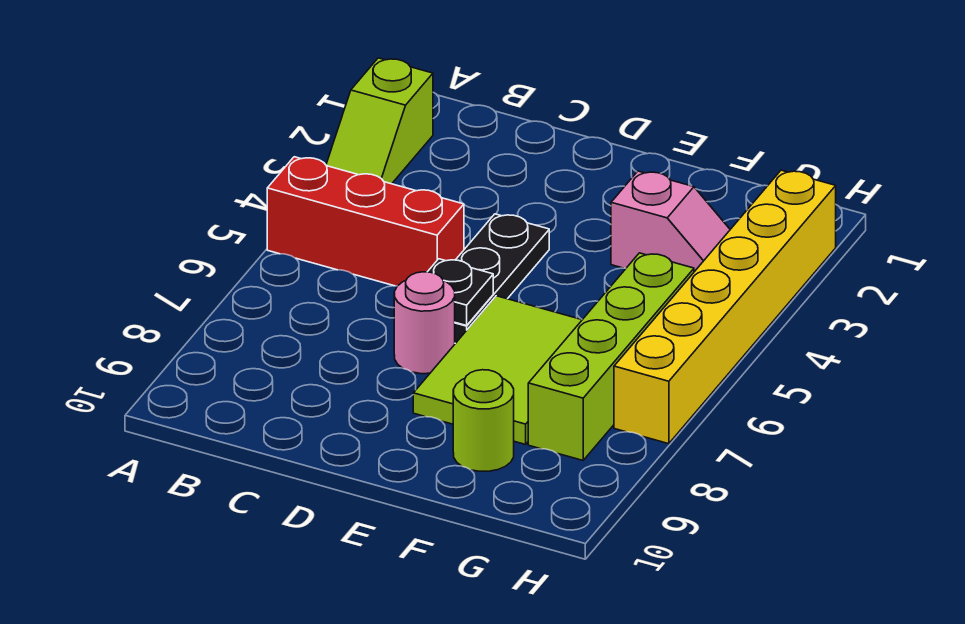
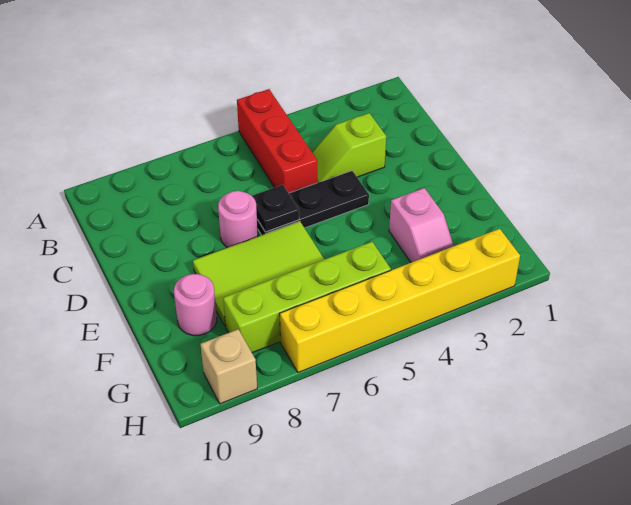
lime slope A2:A3 level 1 top 2 -> lime slope C3:C4 level 1 top 3
lime round brick F9 level 1 -> pink round brick F9 level 1
none -> tan brick H9 level 1

